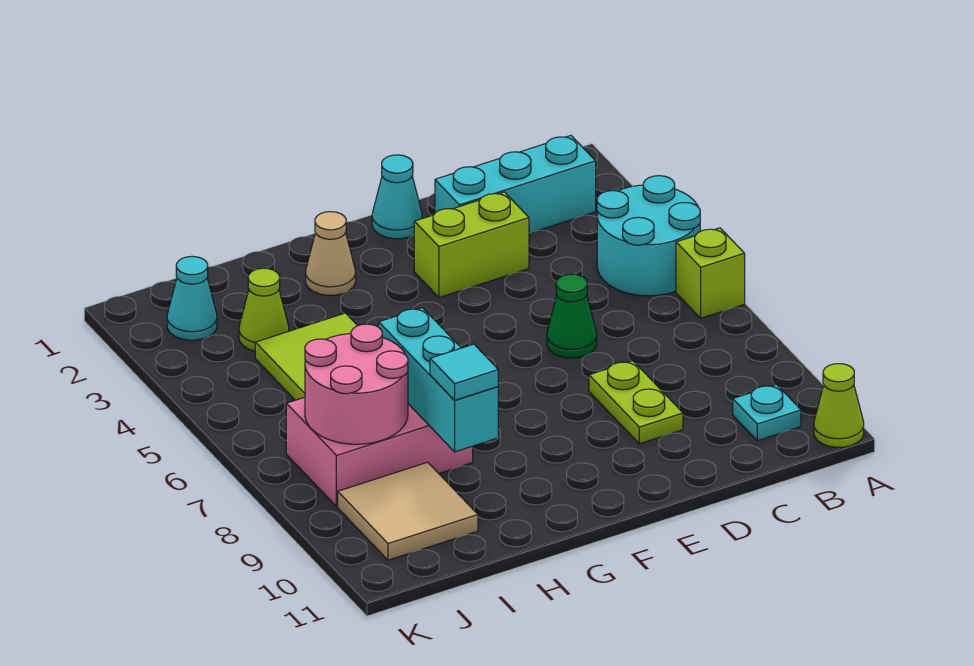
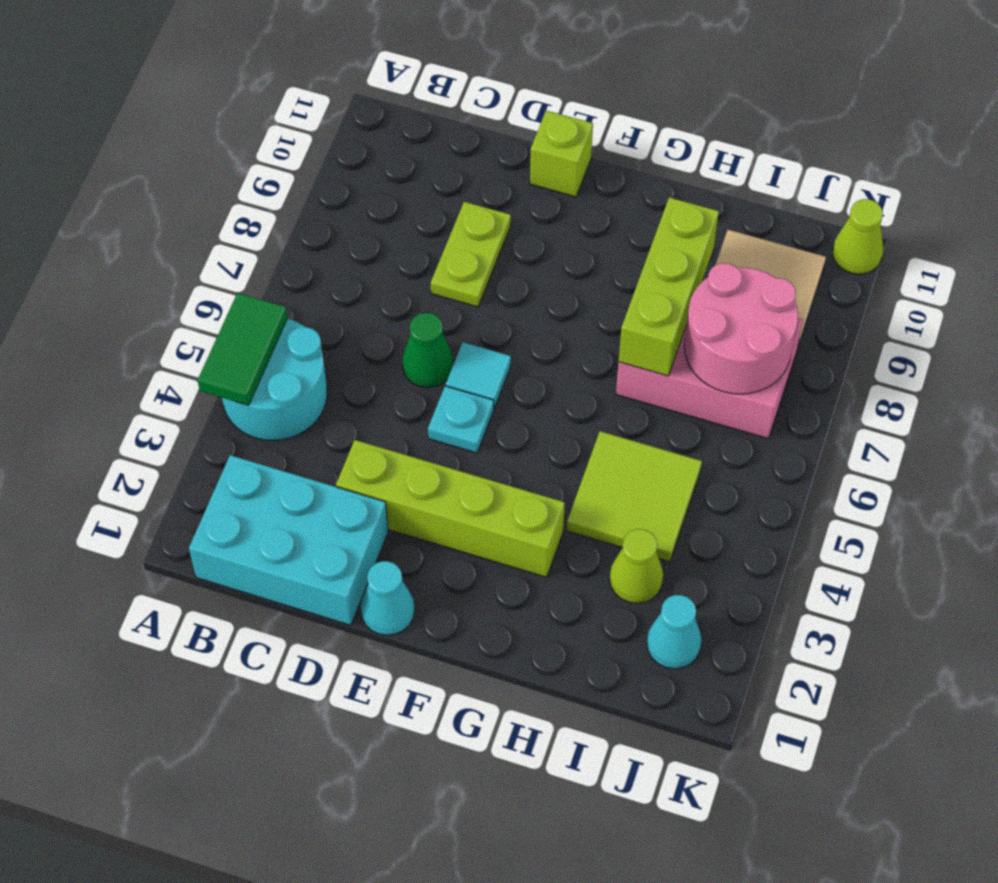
none -> green tile A4:A5 level 2
lime brick A6 level 1 -> lime brick E11 level 1
lime cone A11 level 1 -> lime cone K11 level 1
cyan brick B2:D2 level 1 -> cyan brick B1:D2 level 1
cyan plate B10 level 1 -> cyan plate E5 level 1
lime brick D3:E3 level 1 -> lime brick D3:G3 level 1
tan cone G2 level 1 -> none
cyan brick H7:H9 level 2 -> lime brick H7:H9 level 2
cyan tile H9 level 3 -> cyan tile E6 level 1

